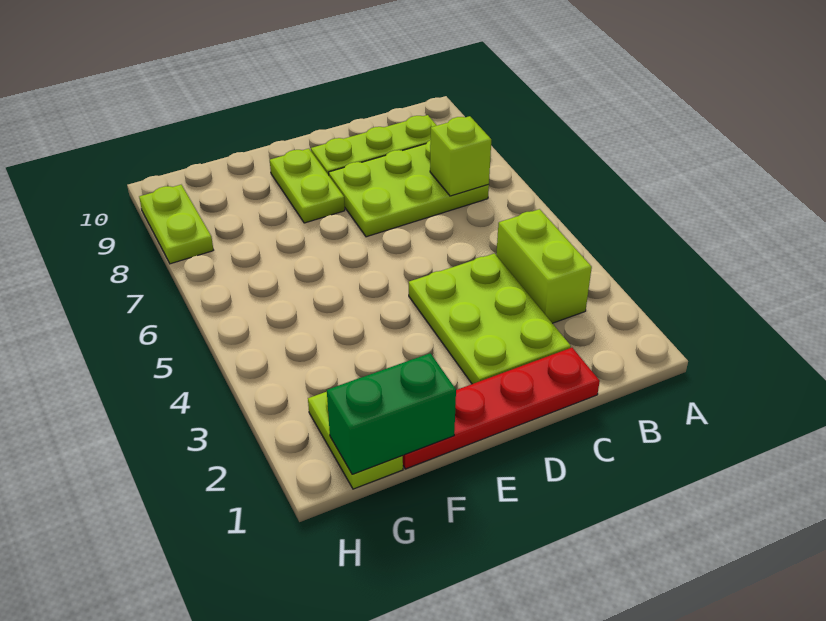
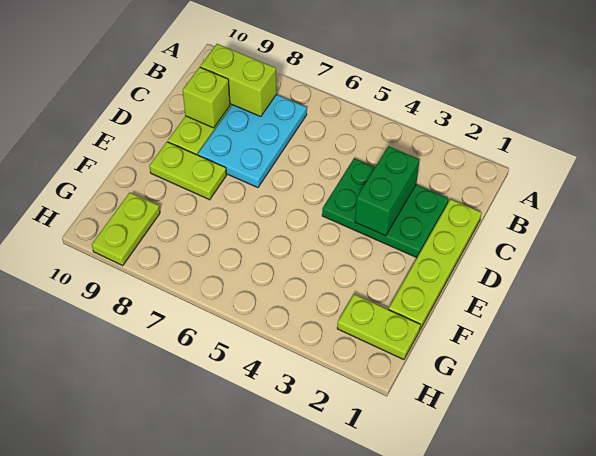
lime brick B3:B4 level 1 -> lime brick B8:B9 level 2
lime plate B7:D8 level 1 -> cyan plate B7:D8 level 1
lime brick B7 level 2 -> lime brick C9 level 2
red plate C1:F1 level 1 -> lime plate C1:F1 level 1
lime plate C2:D4 level 1 -> green plate C2:D4 level 1
green brick F1:G1 level 2 -> green brick C3:D3 level 2
lime plate H8:H9 level 1 -> lime plate G9:H9 level 1

